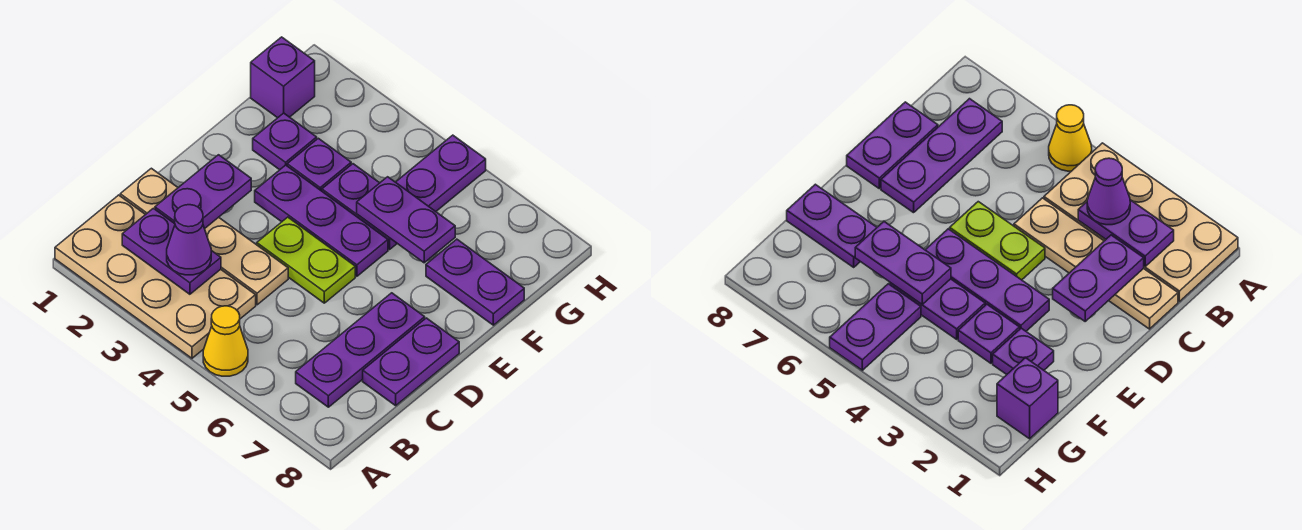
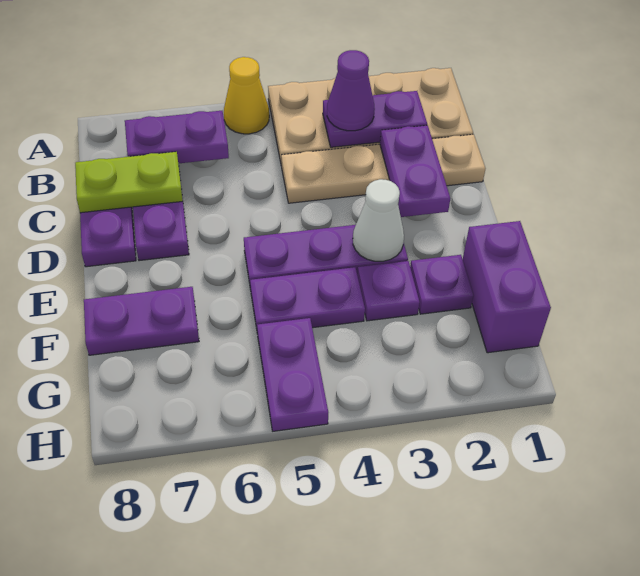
lime plate D4:D5 level 1 -> lime plate C7:C8 level 2
none -> white cone E3 level 2
purple plate F5:F6 level 2 -> purple plate B6:B7 level 2
purple brick G1 level 1 -> purple brick F1:G1 level 1

